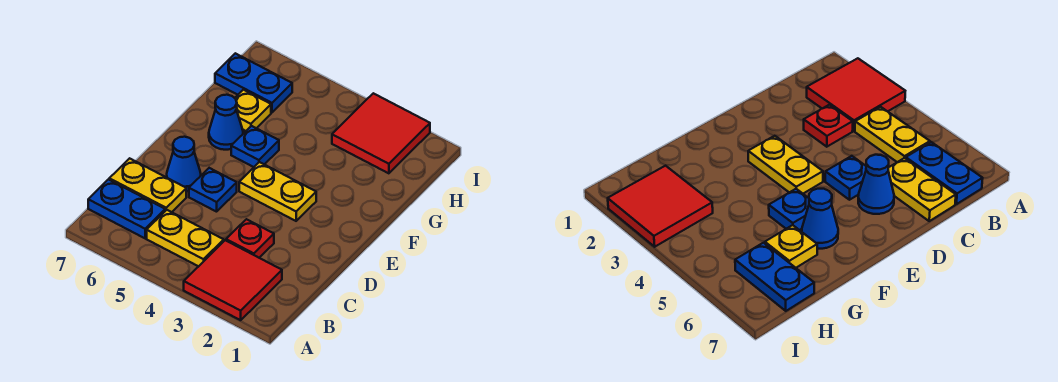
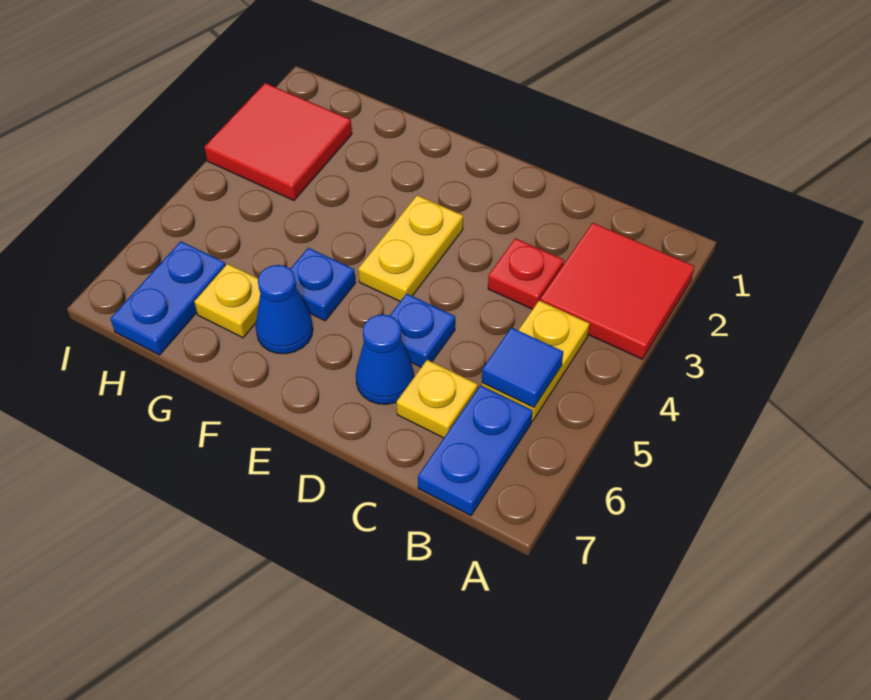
none -> blue tile B5 level 2
yellow plate C6:C7 level 1 -> yellow plate C6 level 1

